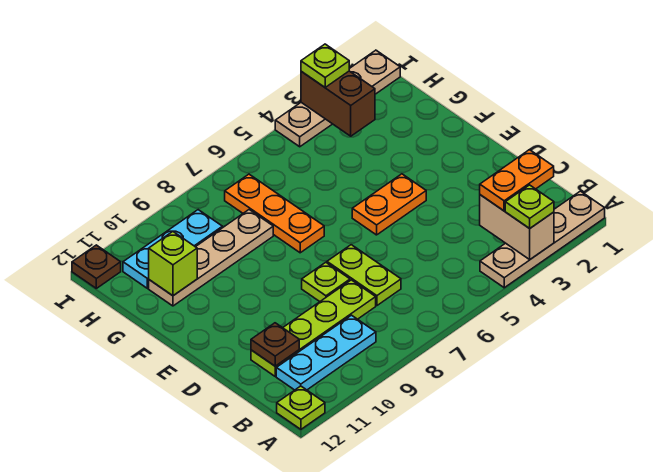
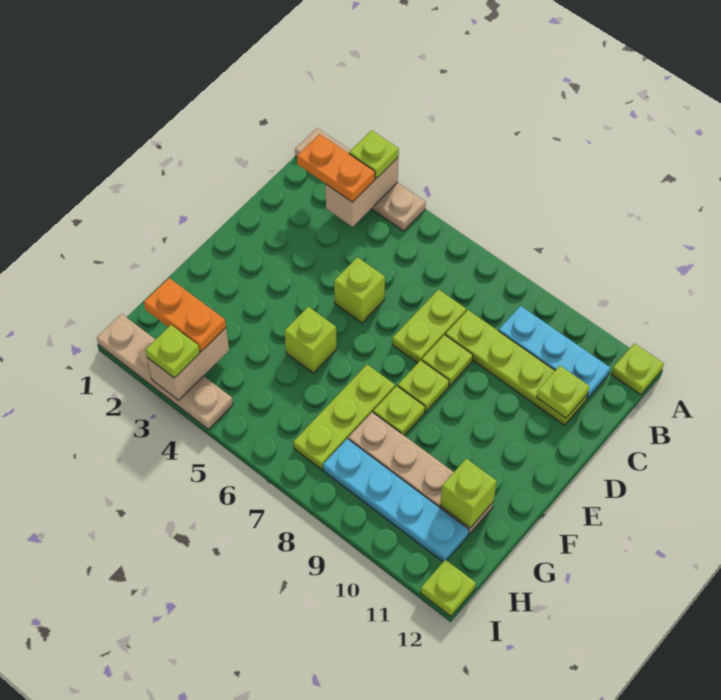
brown plate C11 level 2 -> lime plate C11 level 2
none -> lime brick D5 level 1
orange plate E4:E5 level 1 -> orange plate H2:H3 level 3
none -> lime plate E8 level 1
none -> lime brick F5 level 1
orange plate F7:H7 level 1 -> lime plate F7:H7 level 1
none -> lime plate F8 level 1
brown brick H3:I3 level 2 -> tan brick H3:I3 level 2
cyan plate H9:H11 level 1 -> cyan plate H8:H11 level 1
brown plate I12 level 1 -> lime plate I12 level 1

